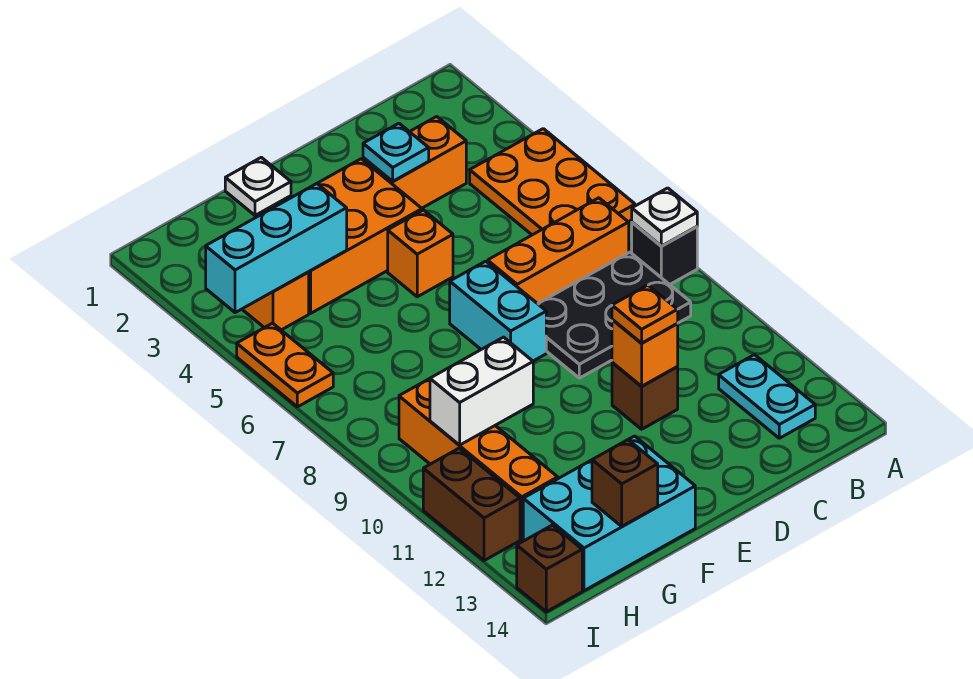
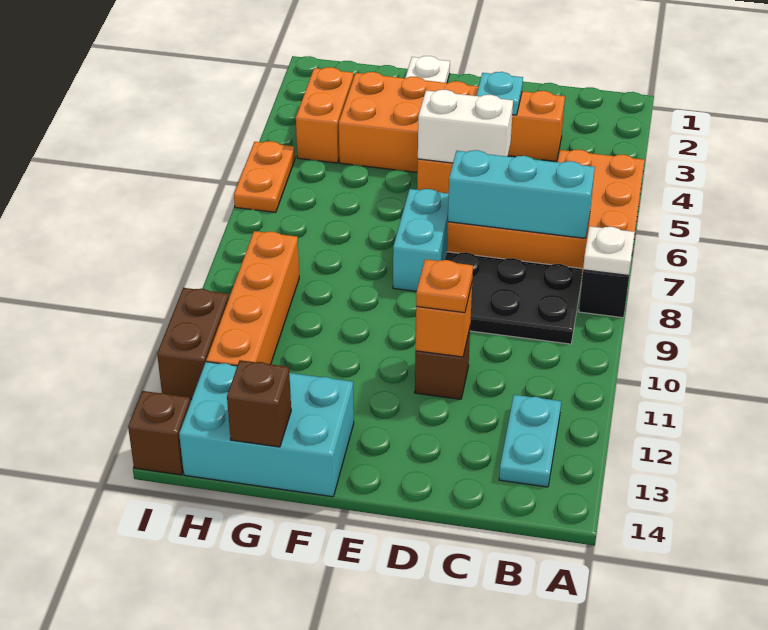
cyan brick G4:I4 level 2 -> cyan brick B7:D7 level 2
white brick G10:H10 level 2 -> white brick D5:E5 level 2

